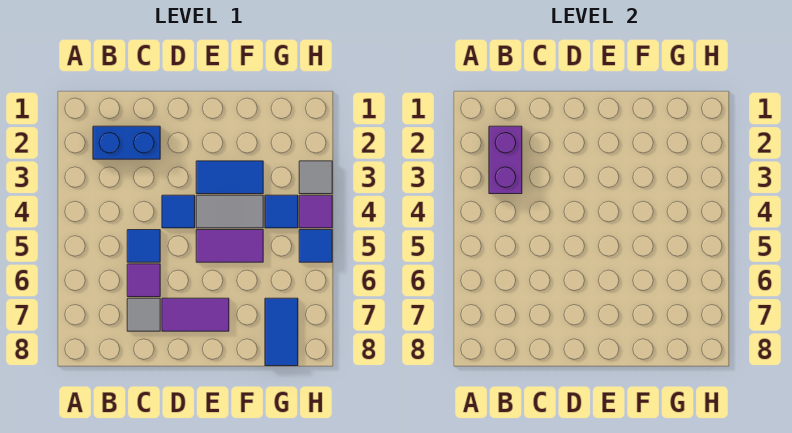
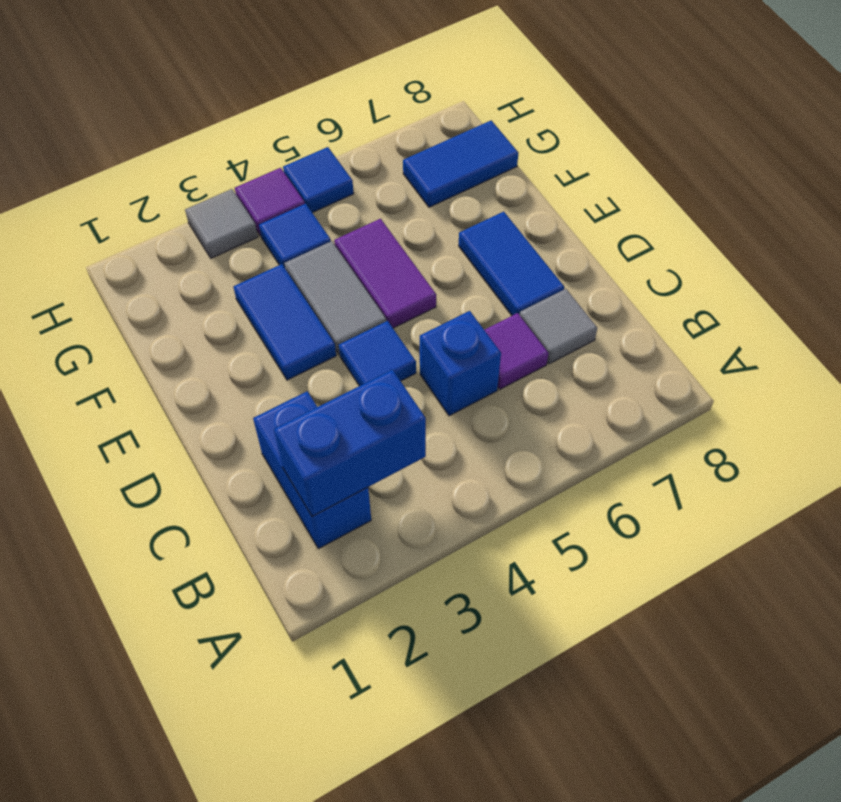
purple brick B2:B3 level 2 -> blue brick B2:B3 level 2
blue tile C5 level 1 -> blue brick C5 level 1
purple tile D7:E7 level 1 -> blue tile D7:E7 level 1

